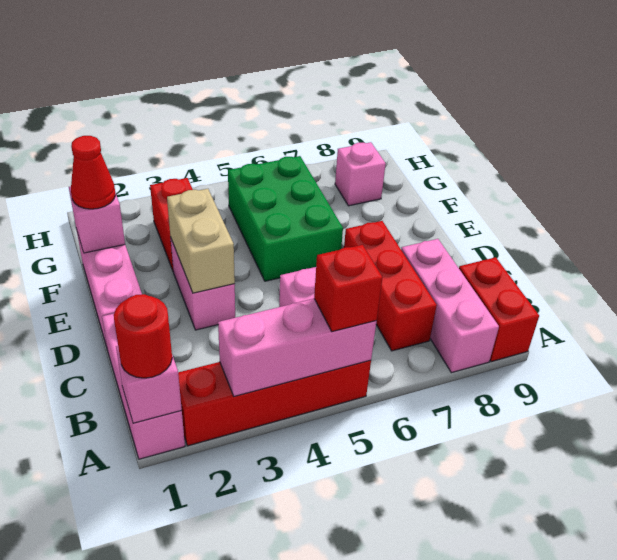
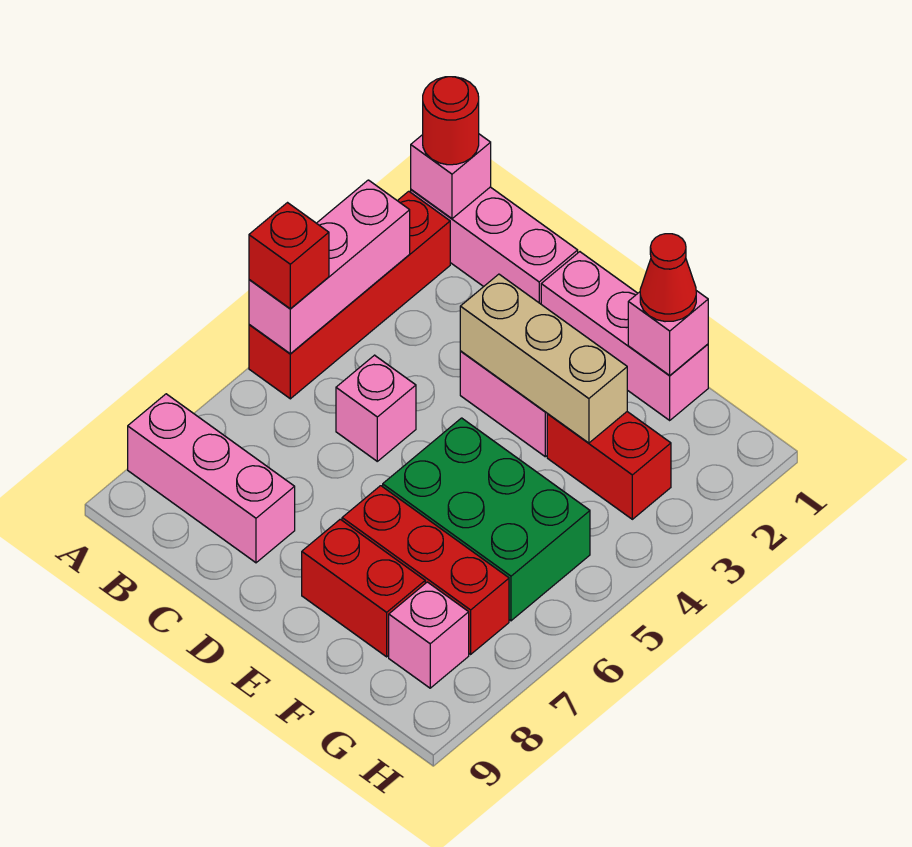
red brick A9:B9 level 1 -> red brick E8:F8 level 1
red brick B7:D7 level 1 -> red brick E7:G7 level 1
tan brick D3:E3 level 2 -> tan brick D3:F3 level 2

